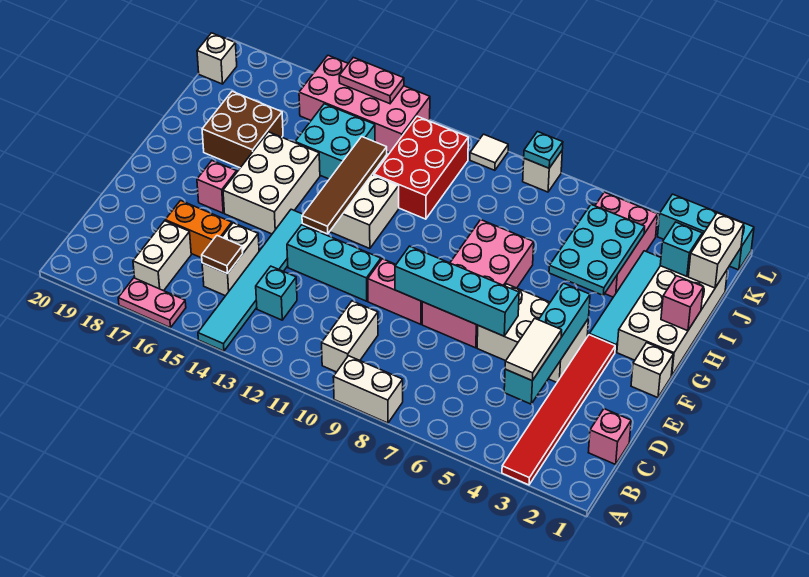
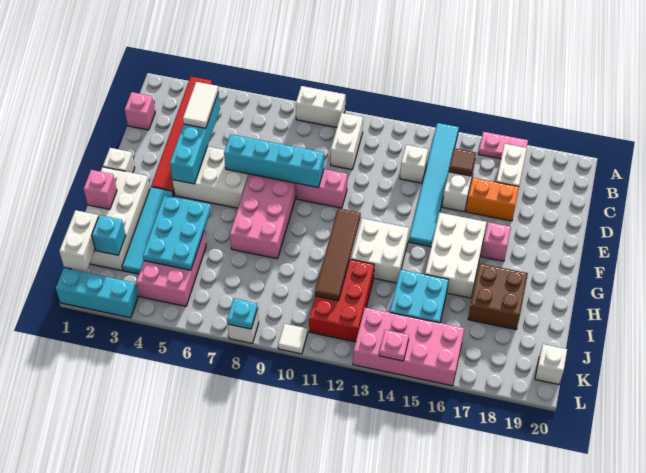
cyan brick C13 level 1 -> white brick C13 level 1
cyan brick E11:E13 level 1 -> none
brown tile F13:I13 level 2 -> brown tile G11:J11 level 2
pink plate L14:L15 level 2 -> pink plate L14 level 2

